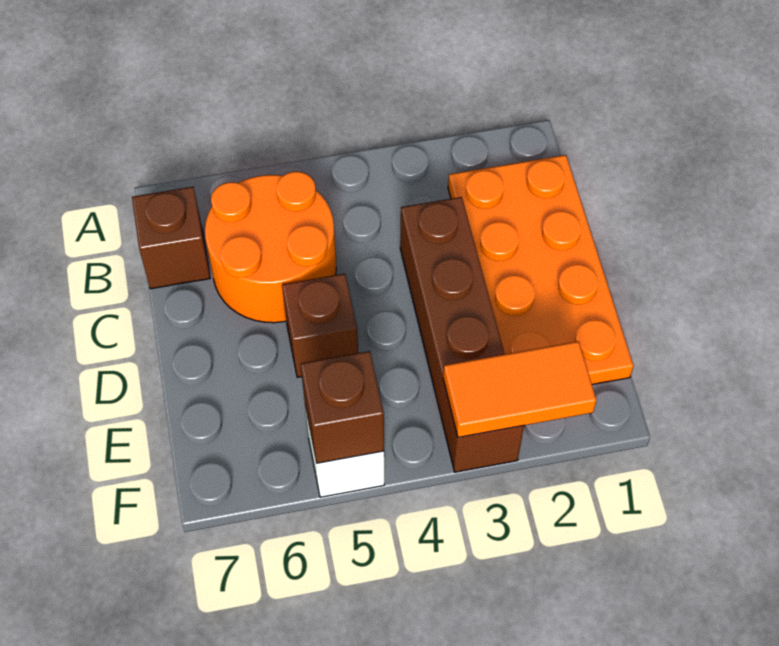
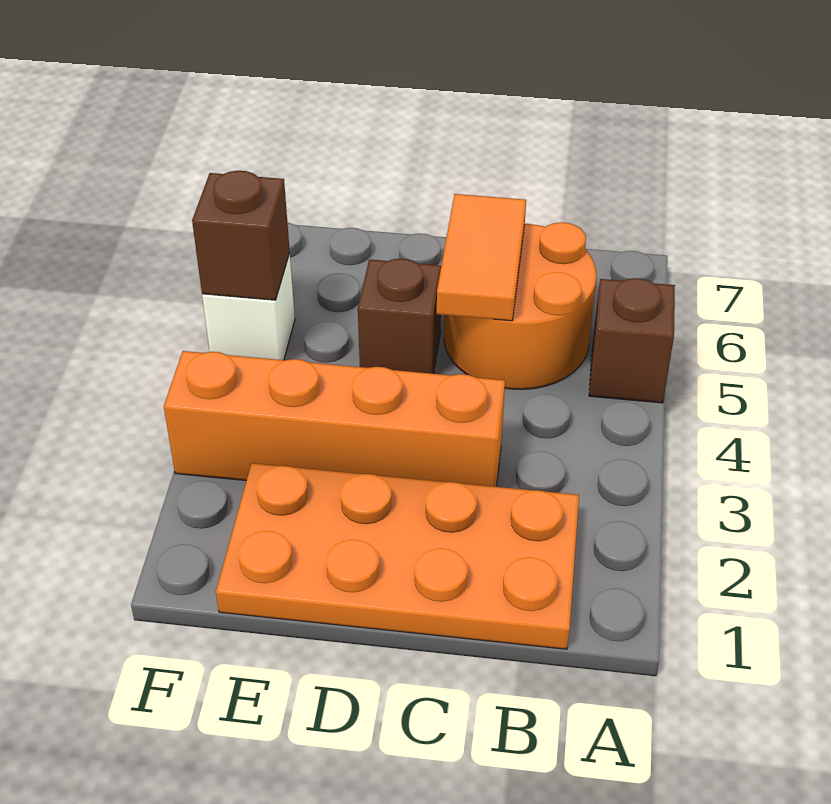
brown brick B7 level 1 -> brown brick A5 level 1
brown brick C3:F3 level 1 -> orange brick C3:F3 level 1
orange tile F2:F3 level 2 -> orange tile C5:C6 level 2

